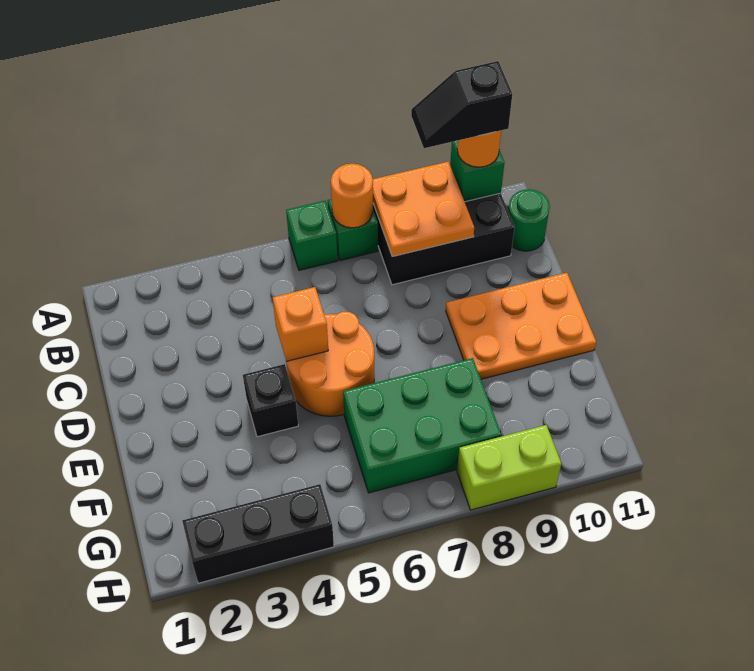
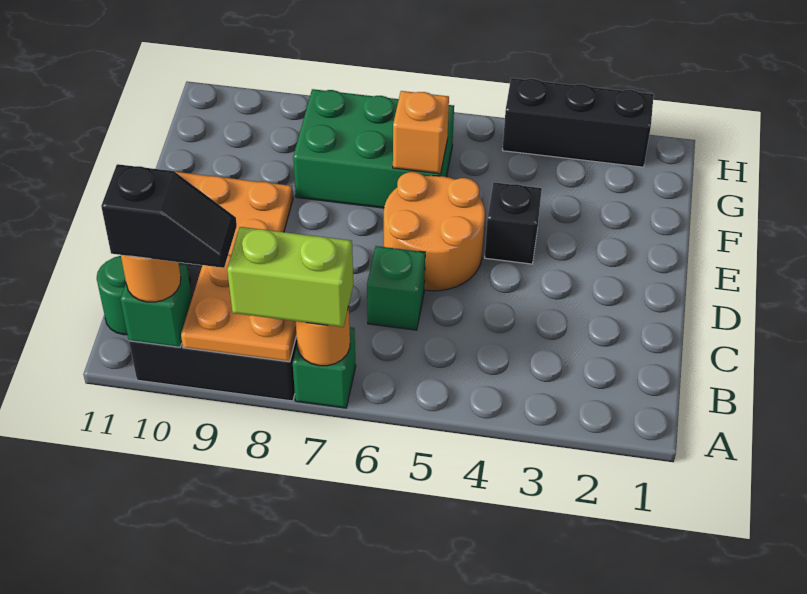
green brick A6 level 1 -> green brick C6 level 1
orange brick D5 level 2 -> orange brick F6 level 2
lime brick H8:H9 level 1 -> lime brick A7:A8 level 3

